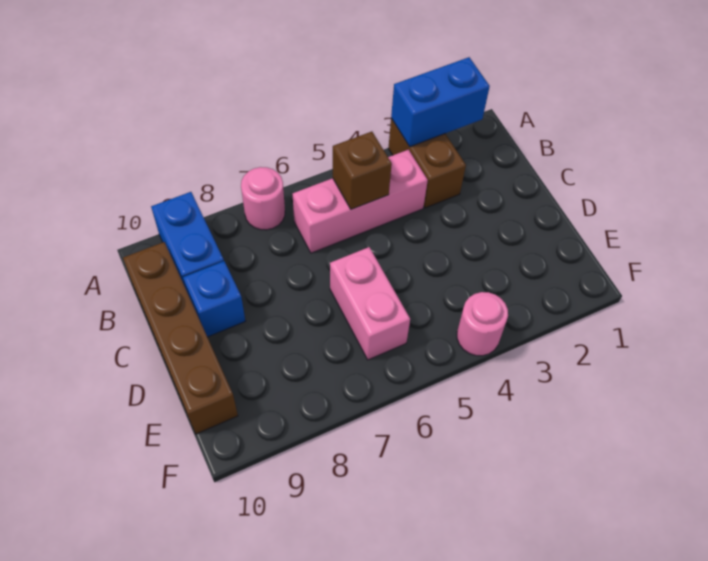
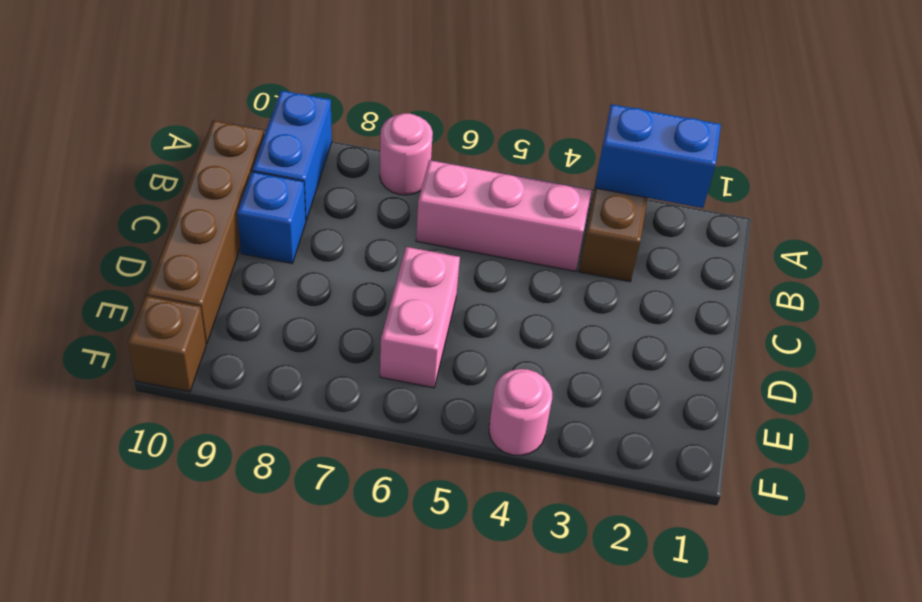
brown brick B5 level 2 -> brown brick F10 level 1

